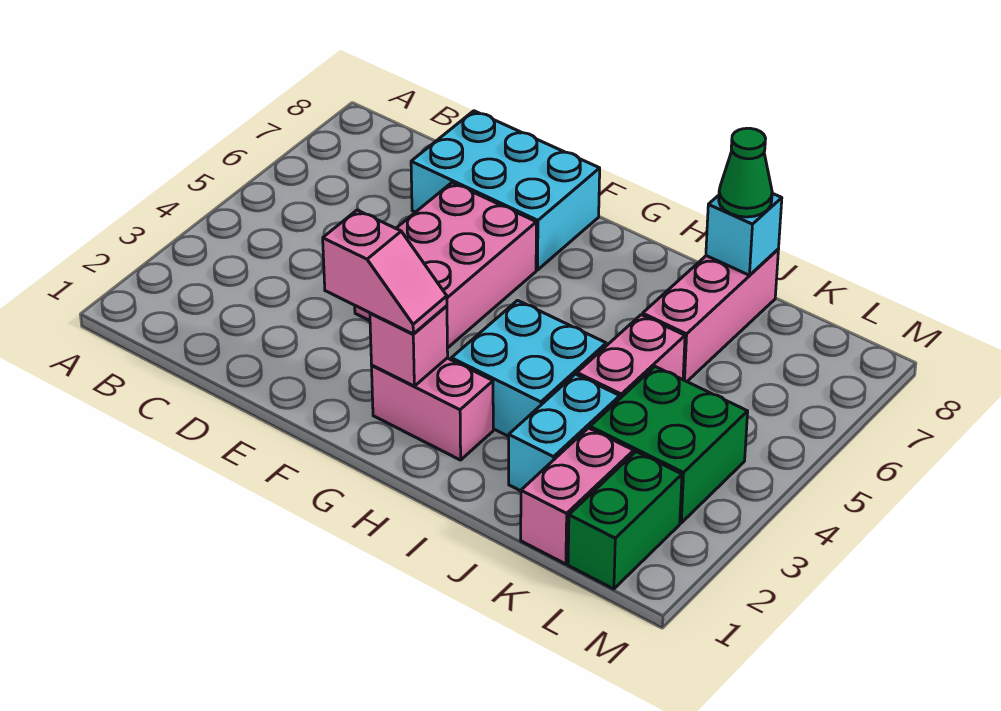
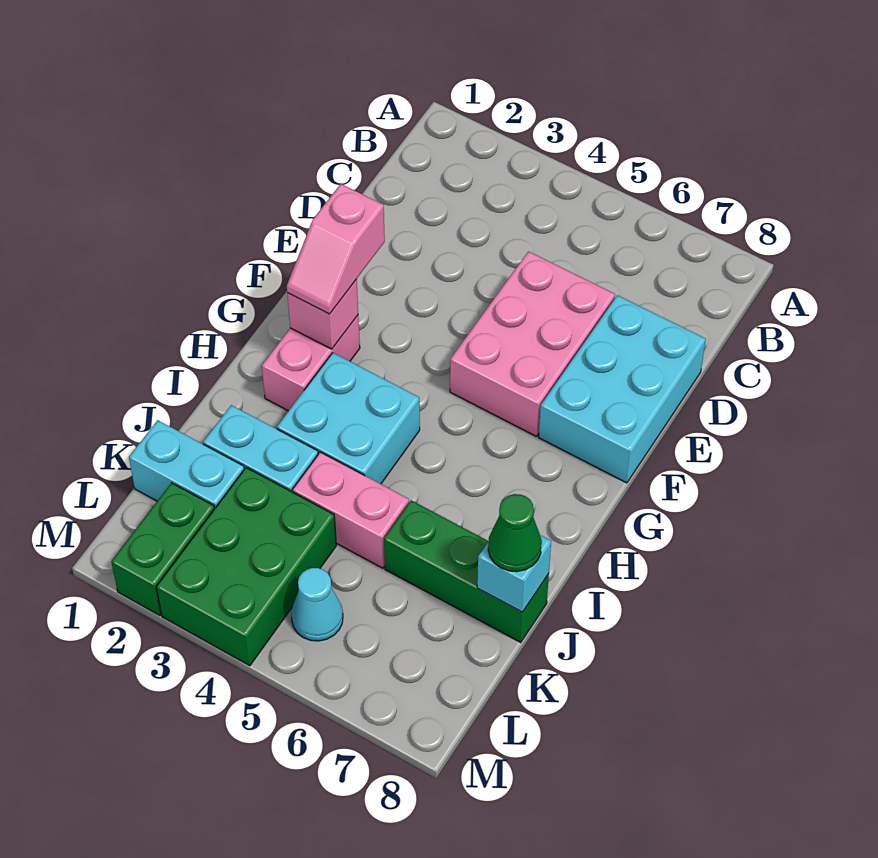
pink brick E4:F6 level 1 -> pink brick D5:F6 level 1
pink brick J6:J8 level 1 -> green brick J6:J8 level 1
pink brick K1:K2 level 1 -> cyan brick K1:K2 level 1
green brick K3:L4 level 1 -> green brick K3:M4 level 1
green brick L1:L2 level 1 -> green brick L2:M2 level 1
none -> cyan cone L5 level 1

